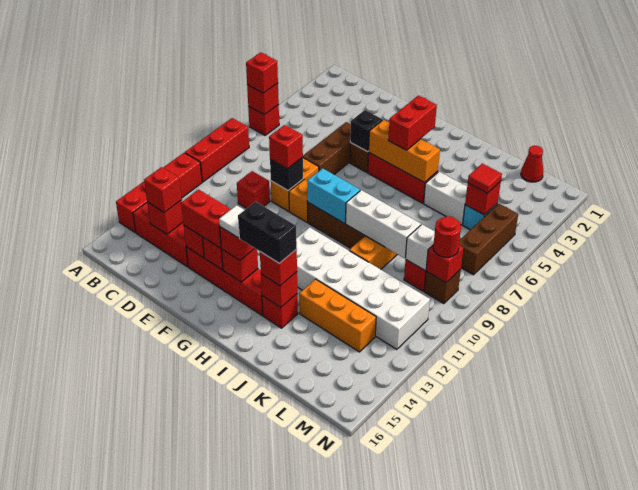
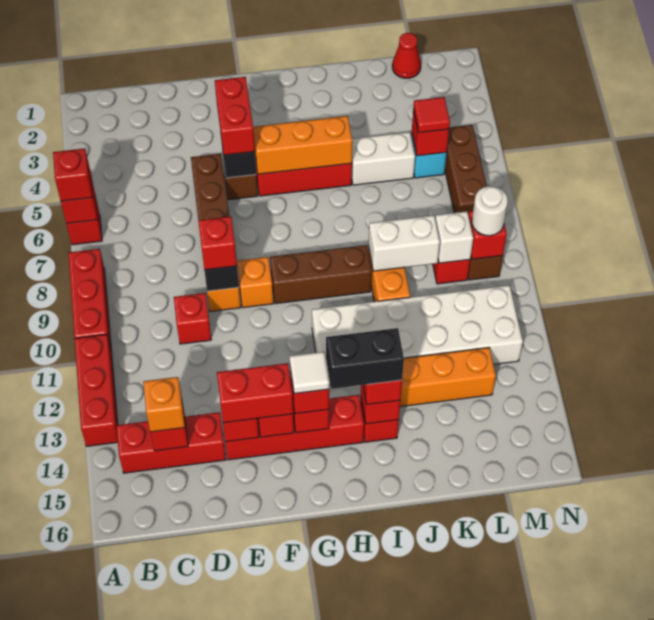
red brick A11:A14 level 1 -> red brick A11:A13 level 1
red brick C14 level 3 -> orange brick C14 level 3
cyan brick G9:H9 level 2 -> none
red brick H4:H5 level 3 -> red brick F4:F5 level 3
white brick I9:K9 level 2 -> white brick J9:K9 level 2
red round brick M9 level 3 -> white round brick M9 level 3

